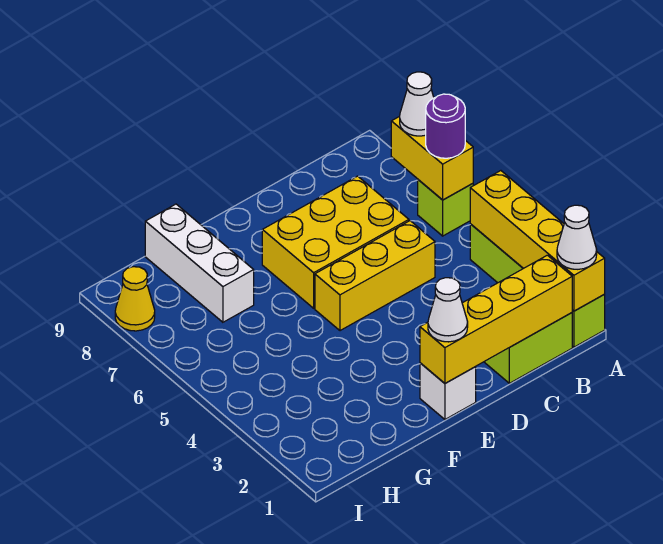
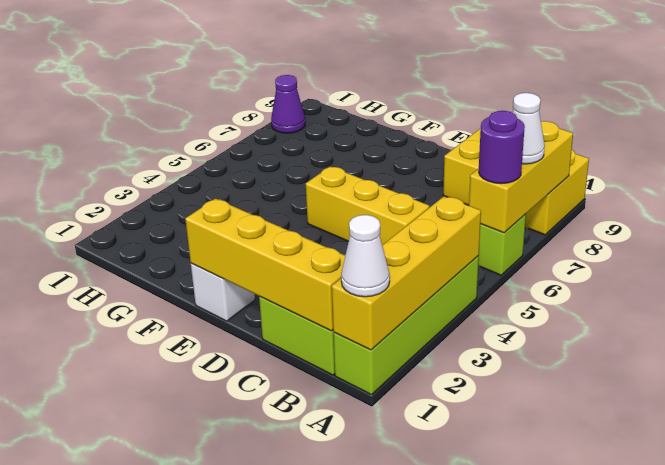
yellow brick A6:A7 level 2 -> yellow brick A6:A8 level 2
yellow brick C6:E7 level 1 -> yellow brick A8:C9 level 1
white cone E1 level 3 -> none
white brick G7:G9 level 1 -> none
yellow cone I8 level 1 -> purple cone I8 level 1

